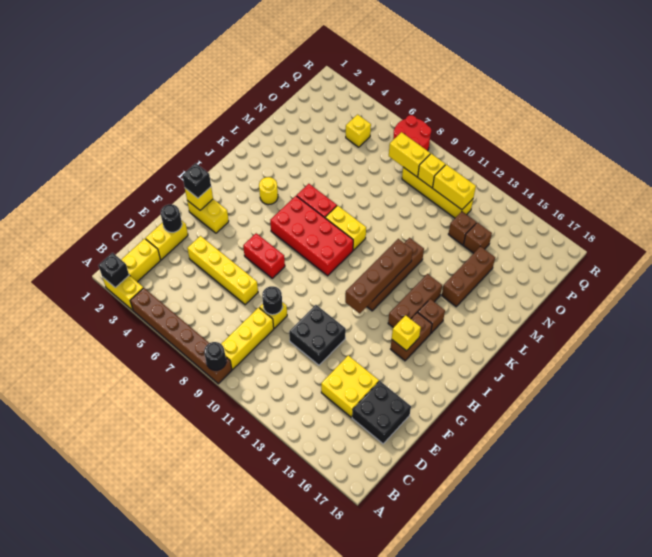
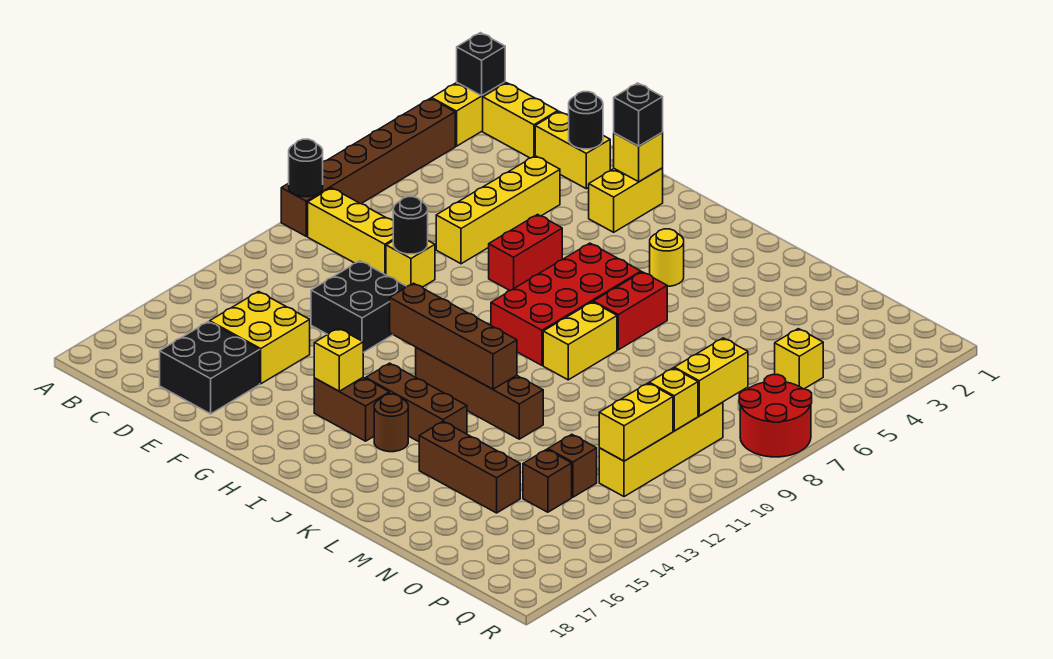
brown brick J15 level 1 -> brown round brick J15 level 1

